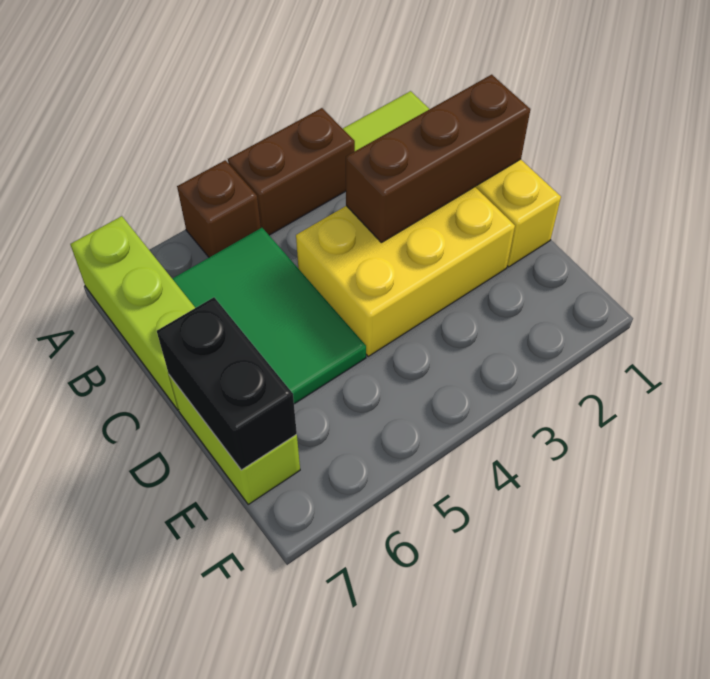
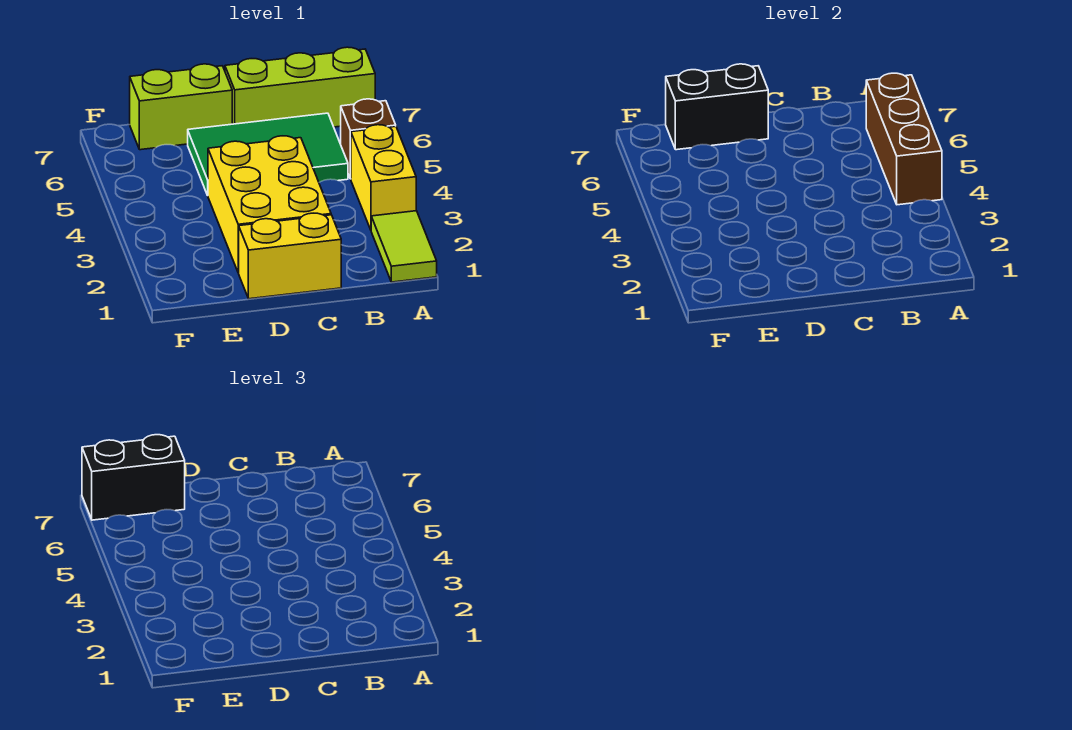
brown brick A3:A4 level 1 -> yellow brick A3:A4 level 1
brown brick C1:C3 level 2 -> brown brick A4:A6 level 2
none -> black brick E7:F7 level 3

